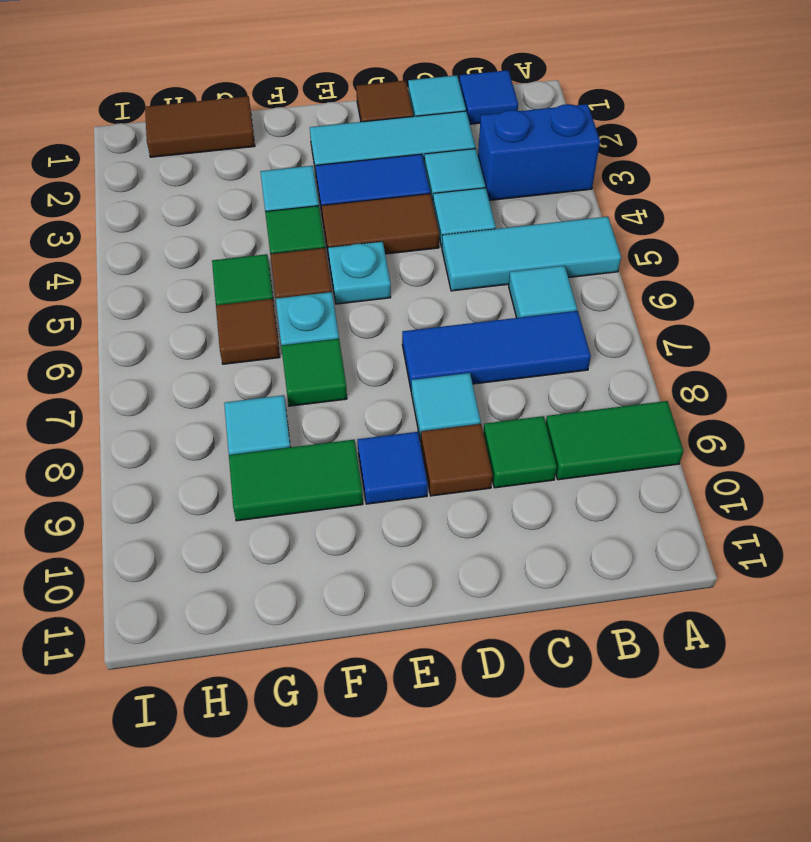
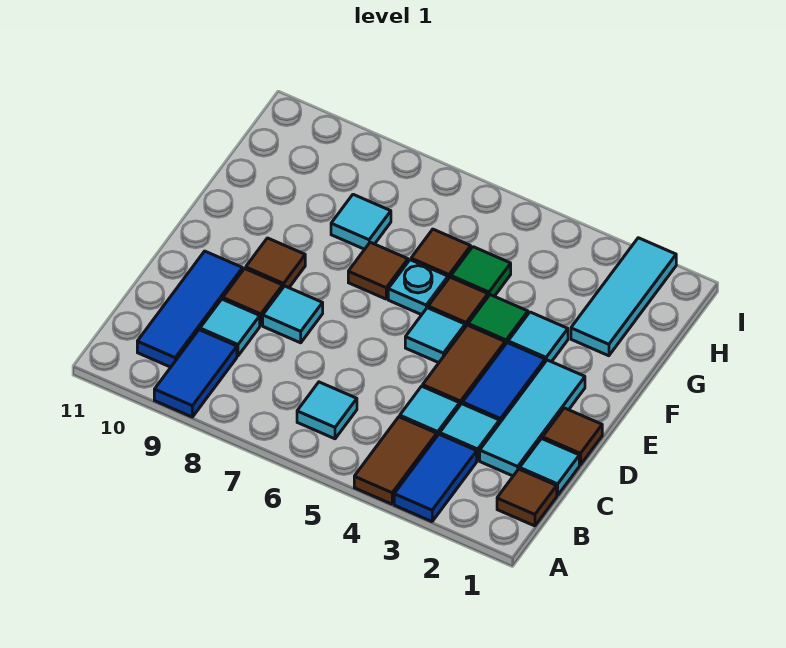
blue brick A3:B3 level 1 -> blue tile A3:B3 level 1
cyan tile A5:C5 level 1 -> cyan tile G2:I2 level 1
green tile A9:B9 level 1 -> blue tile A9:B9 level 1
blue tile B1 level 1 -> brown tile B1 level 1
blue tile B7:D7 level 1 -> blue tile B10:D10 level 1
green tile C9 level 1 -> cyan tile C9 level 1
cyan plate E5 level 1 -> cyan tile E5 level 1
blue tile E9 level 1 -> brown tile E9 level 1
green tile F7 level 1 -> brown tile F7 level 1
green tile F9:G9 level 1 -> none
brown tile G1:H1 level 1 -> brown tile A4:B4 level 1

